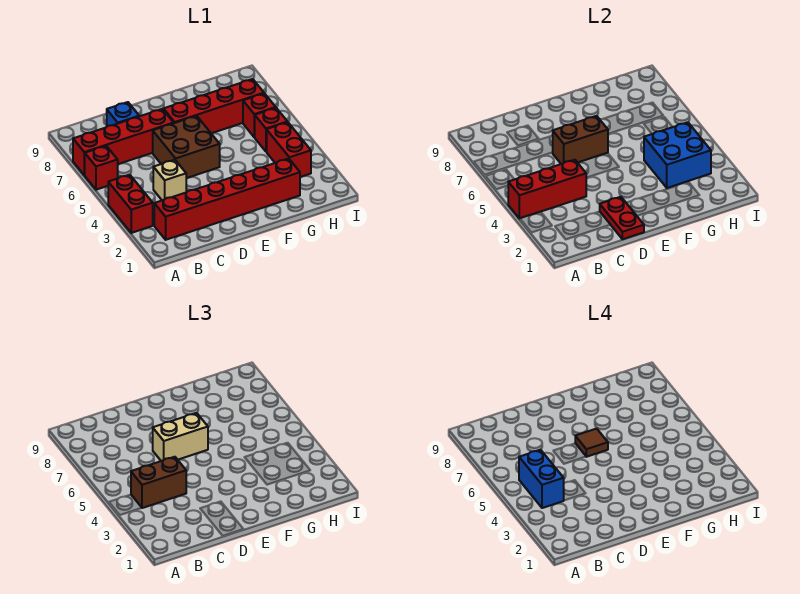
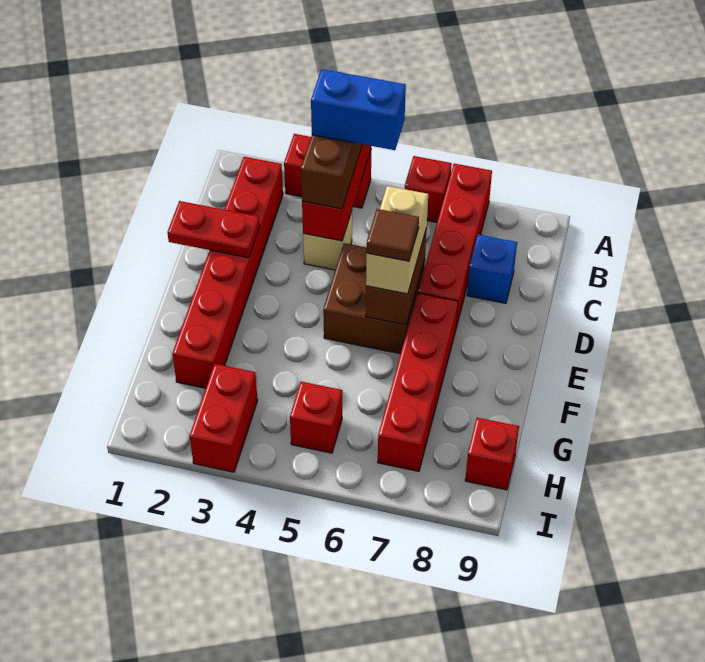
blue brick G3:H4 level 2 -> none
red brick H3:H4 level 1 -> red brick H3:I3 level 1
red brick H6 level 1 -> red brick H9 level 1

